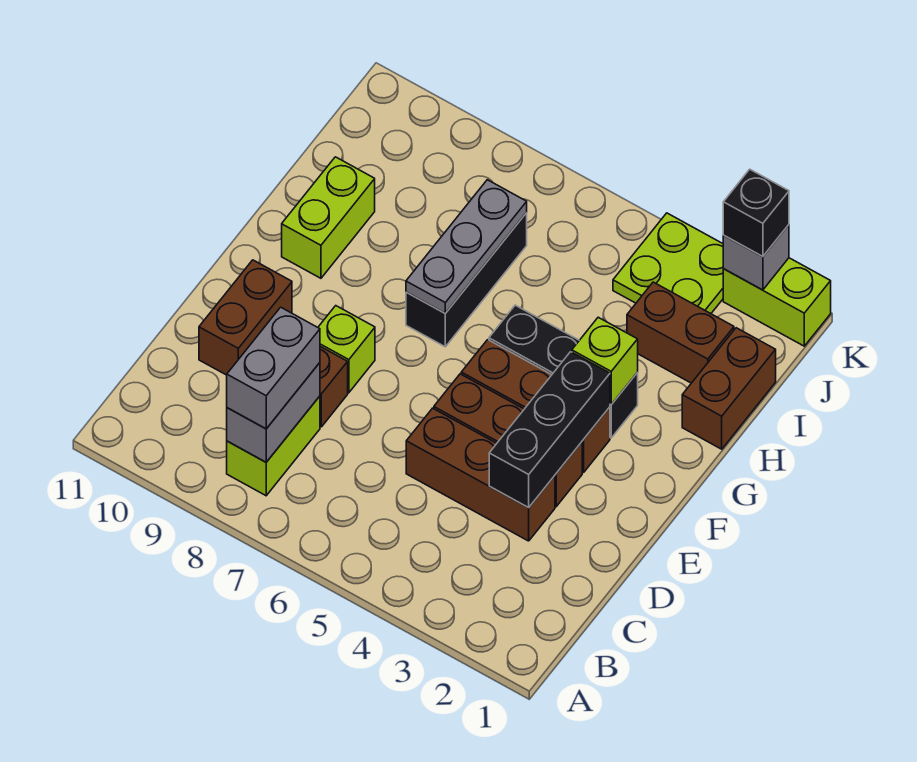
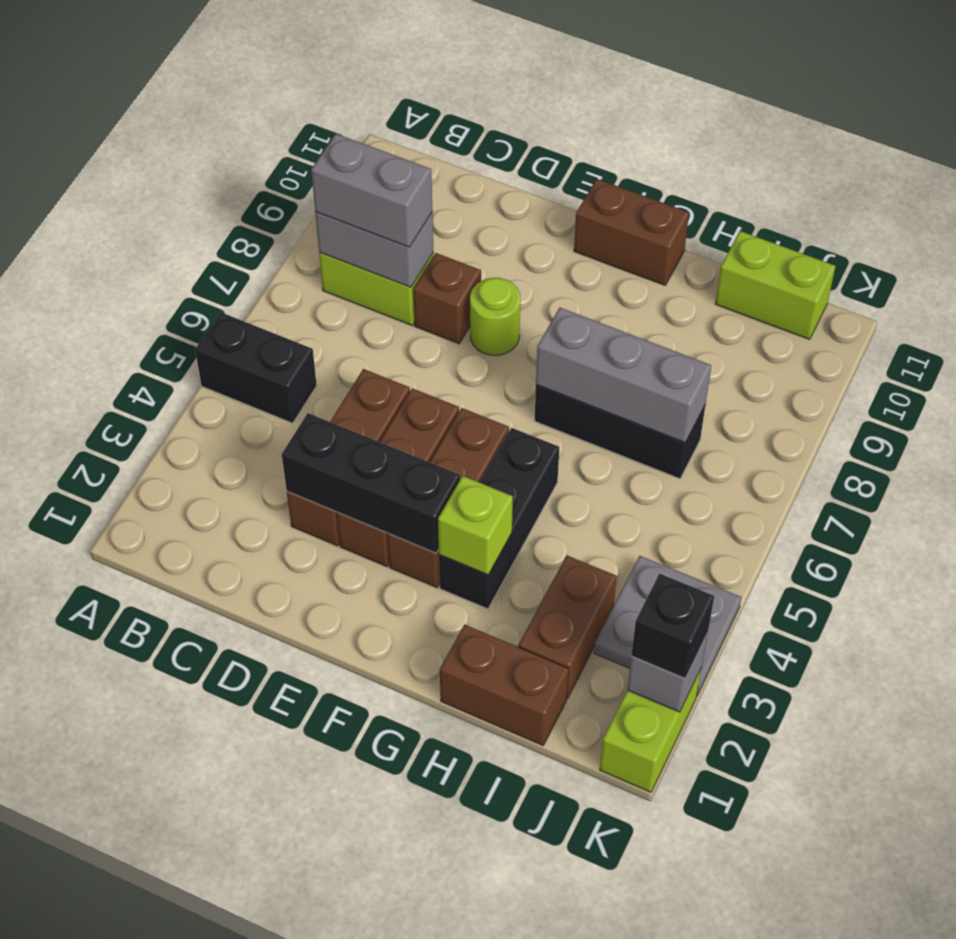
none -> black brick A5:B5 level 1
brown brick D10:E10 level 1 -> brown brick F11:G11 level 1
lime brick E8 level 1 -> lime round brick E8 level 1
grey plate G7:I7 level 2 -> grey brick G7:I7 level 2
lime brick G10:H10 level 1 -> lime brick I11:J11 level 1
lime plate J3:K4 level 1 -> grey plate J3:K4 level 1

